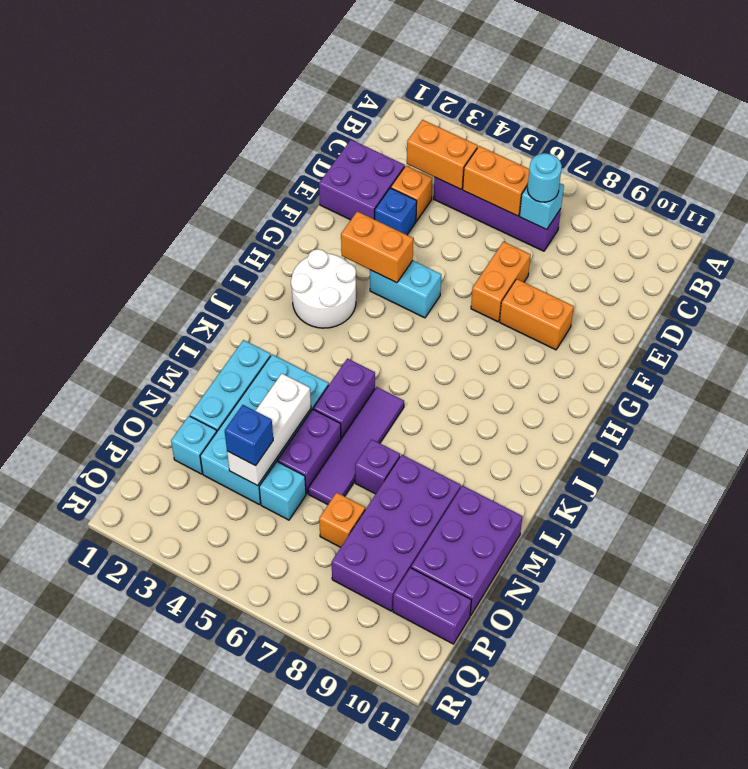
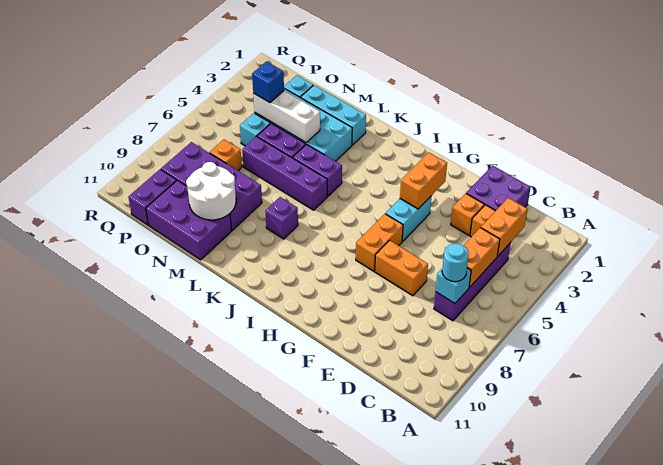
blue brick E3 level 1 -> orange brick E3 level 1
orange brick F8:F9 level 1 -> orange brick G6:G7 level 1
white round brick H2:I3 level 1 -> white round brick M9:N10 level 2
purple tile K6:N6 level 1 -> purple brick K6:N6 level 1
purple brick M7 level 1 -> purple brick K8 level 1

